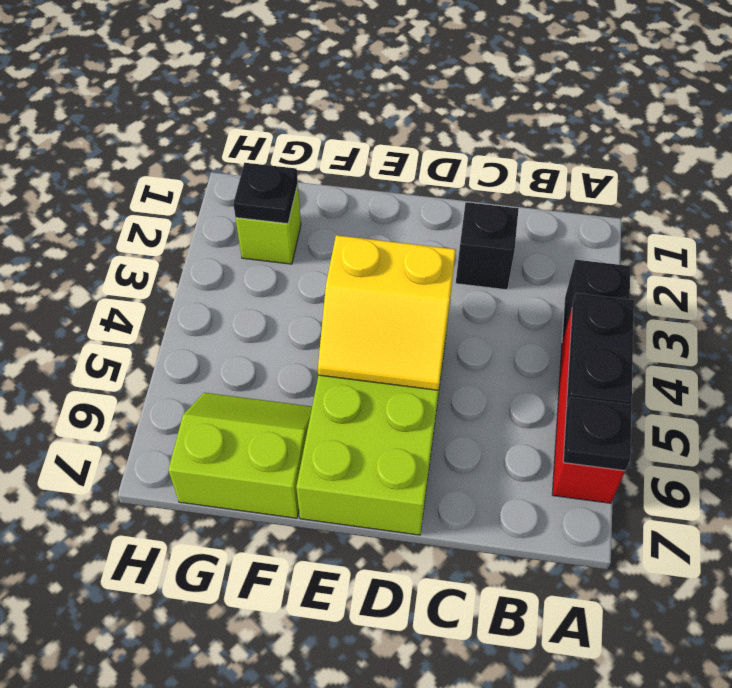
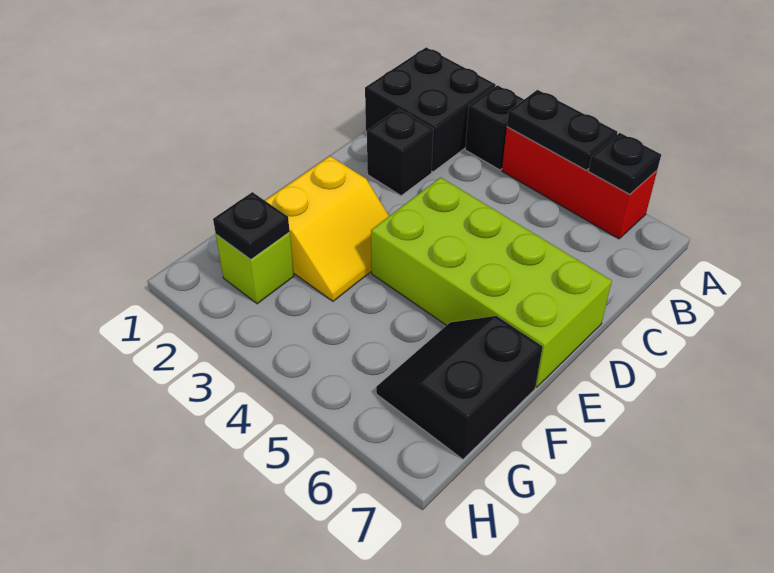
none -> black brick A1:B2 level 1
yellow slope D4:E5 level 2 top 4 -> yellow slope E2:F3 level 1 top 2
lime slope F6:G7 level 1 top 7 -> black slope F6:G7 level 1 top 7

